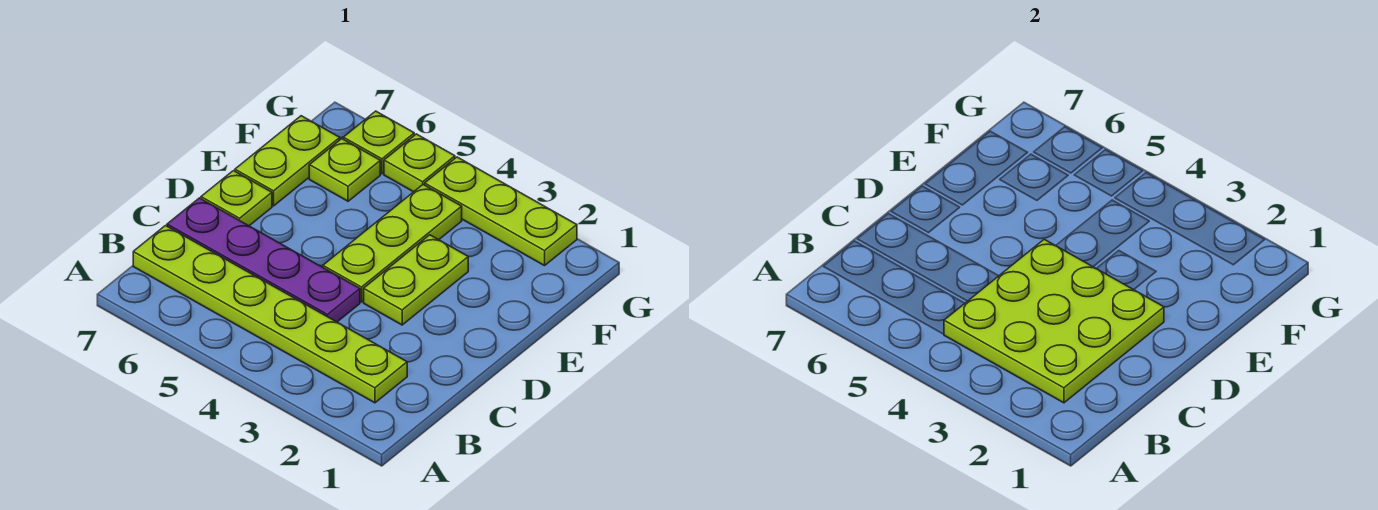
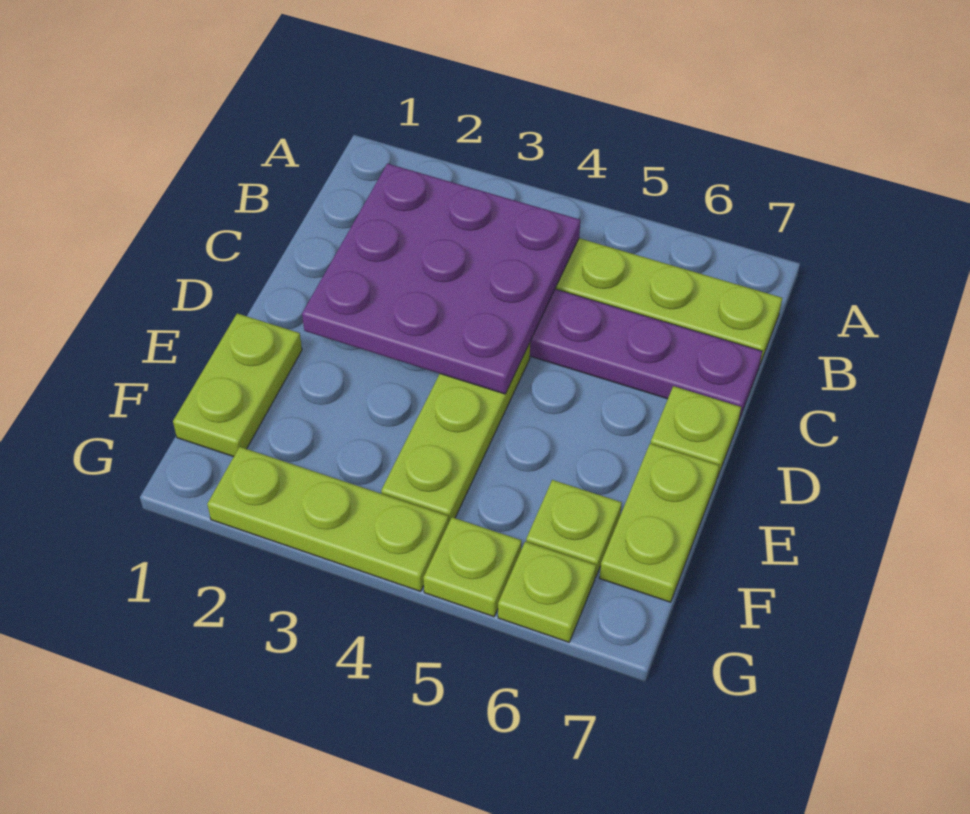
lime plate B2:D4 level 2 -> purple plate B2:D4 level 2
lime plate D3:E3 level 1 -> lime plate E1:F1 level 1

